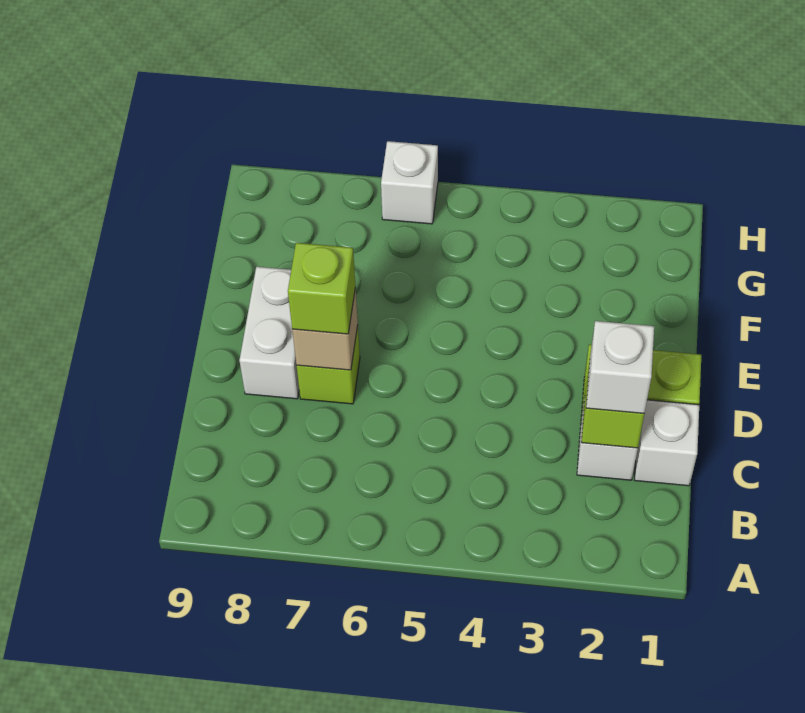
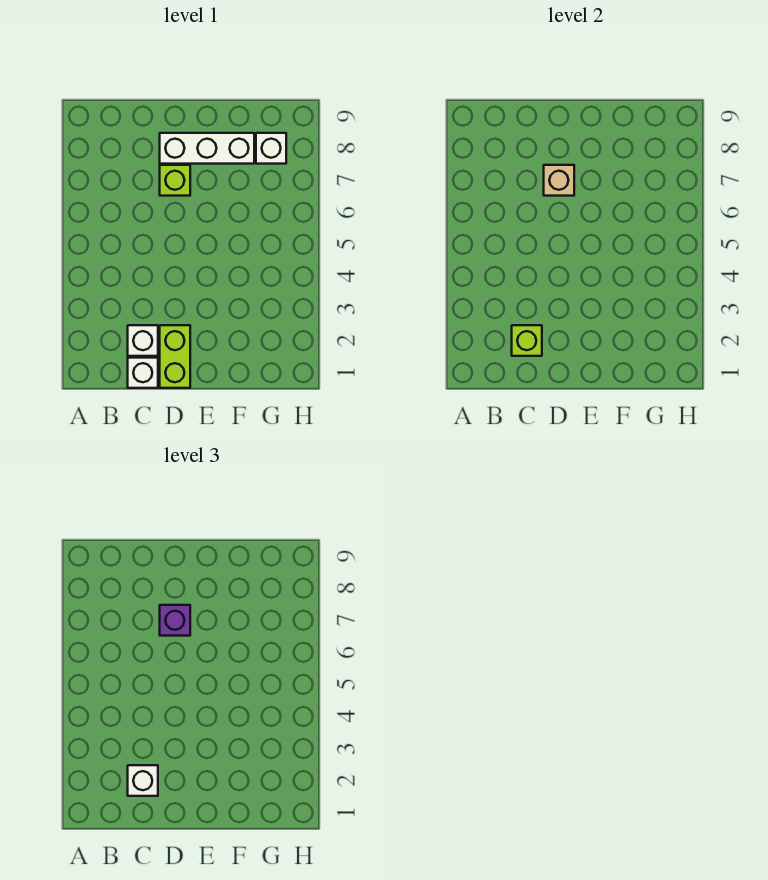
lime brick D7 level 3 -> purple brick D7 level 3
white brick D8:E8 level 1 -> white brick D8:F8 level 1
white brick H6 level 1 -> white brick G8 level 1

